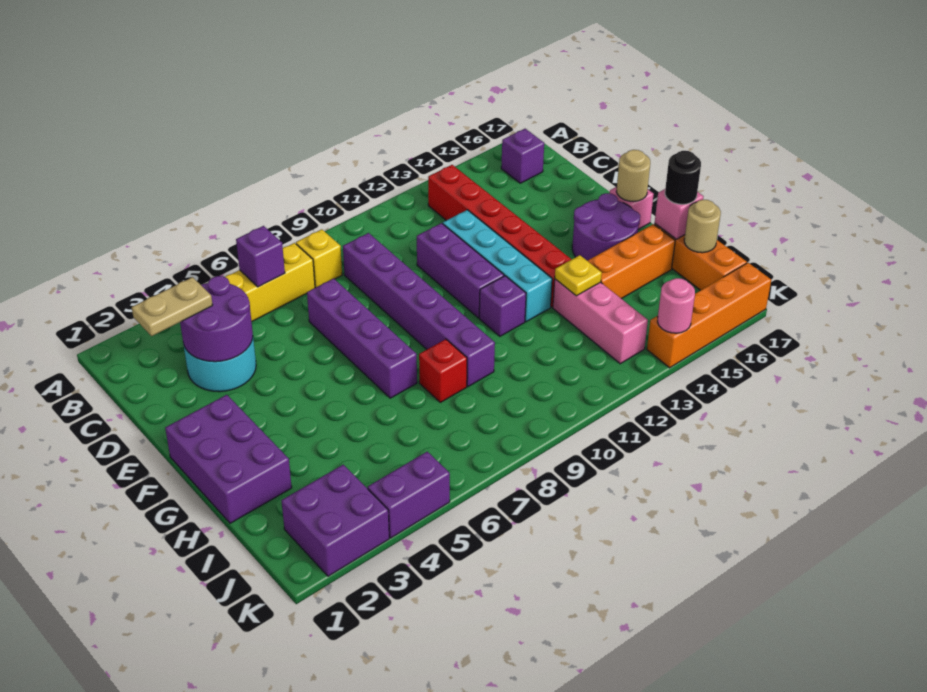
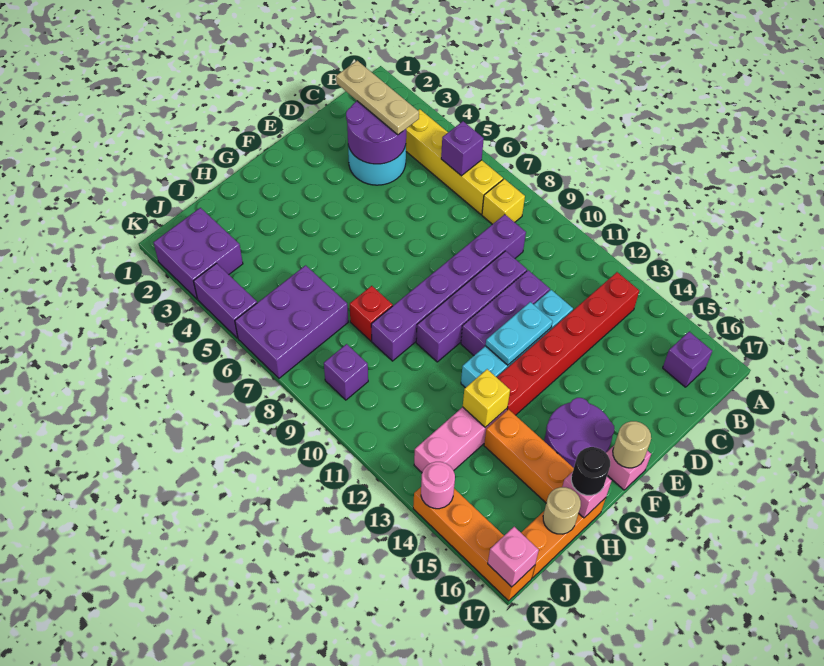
tan plate C2:C3 level 3 -> tan plate C2:C4 level 3
purple brick D7:G7 level 1 -> purple brick D10:G10 level 1
none -> cyan plate E12:F12 level 2
purple brick F1:H2 level 1 -> purple brick I6:K7 level 1
purple brick G11 level 1 -> purple brick J9 level 1
yellow plate H13 level 2 -> yellow brick H13 level 2
none -> pink brick K17 level 2

